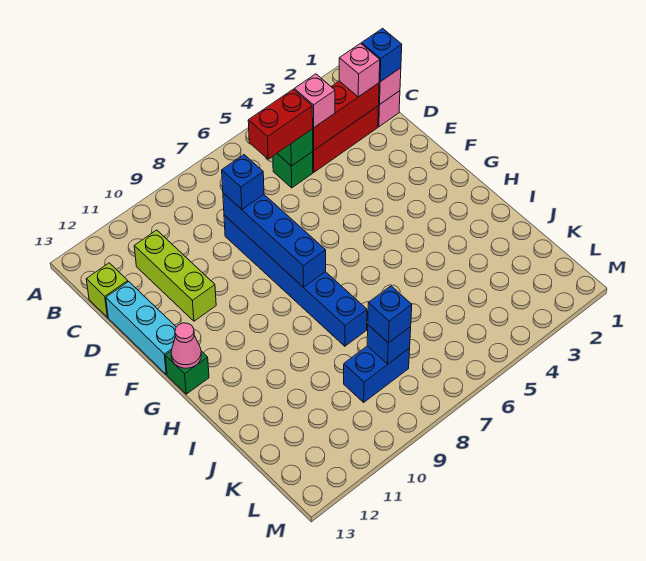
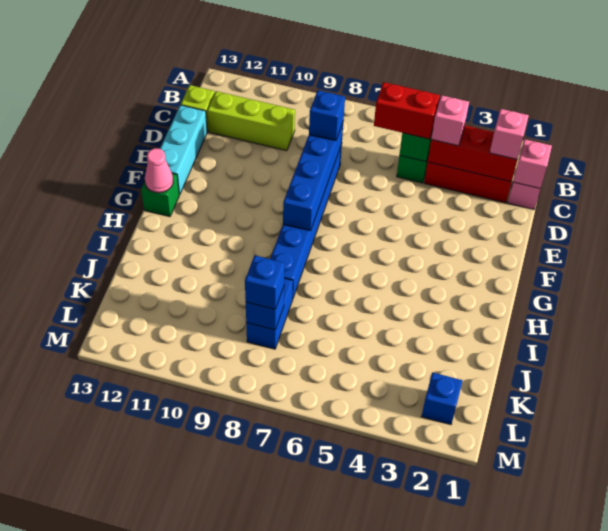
blue brick C1 level 3 -> blue brick L2 level 1
lime brick C11:E11 level 1 -> lime brick C10:C12 level 1
blue brick K8:K9 level 1 -> blue brick J8:K8 level 1

